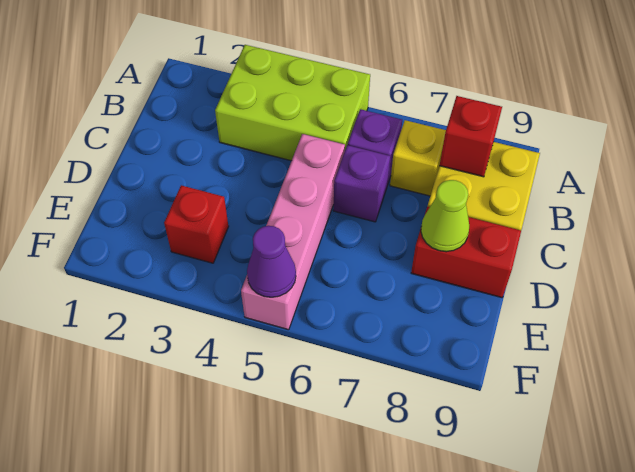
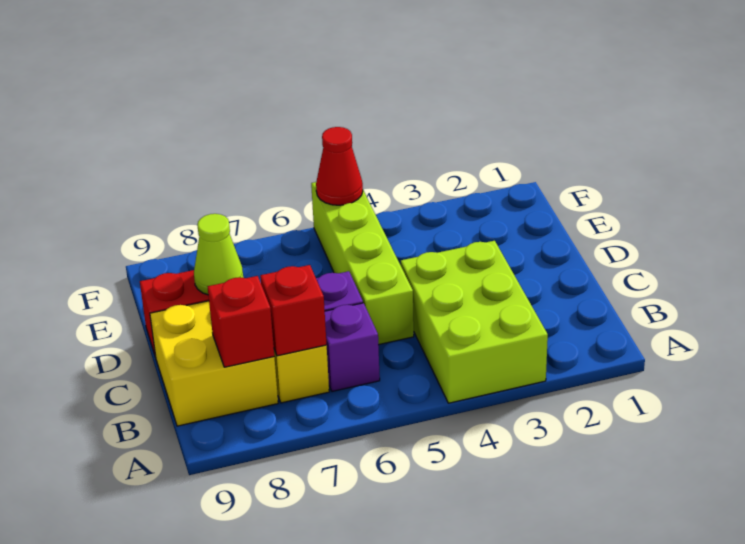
lime brick A3:B5 level 1 -> lime brick A3:C4 level 1
pink brick C5:F5 level 1 -> lime brick C5:F5 level 1
red brick E3 level 1 -> red brick B7 level 2
purple cone F5 level 2 -> red cone F5 level 2

